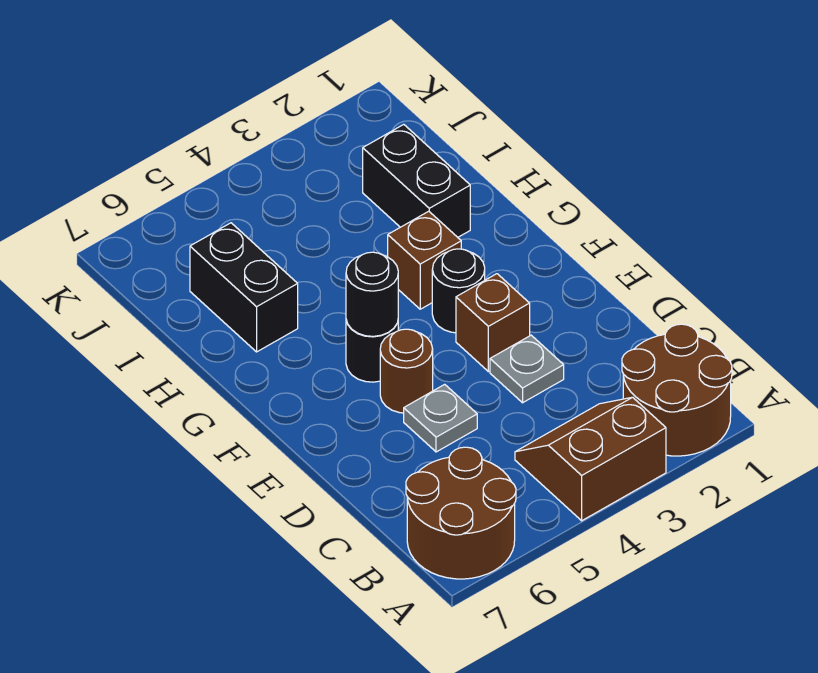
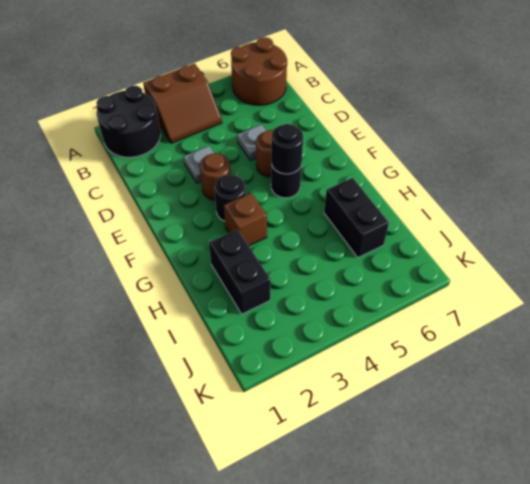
brown round brick A1:B2 level 1 -> black round brick A1:B2 level 1
brown brick E3 level 1 -> brown round brick E3 level 1

